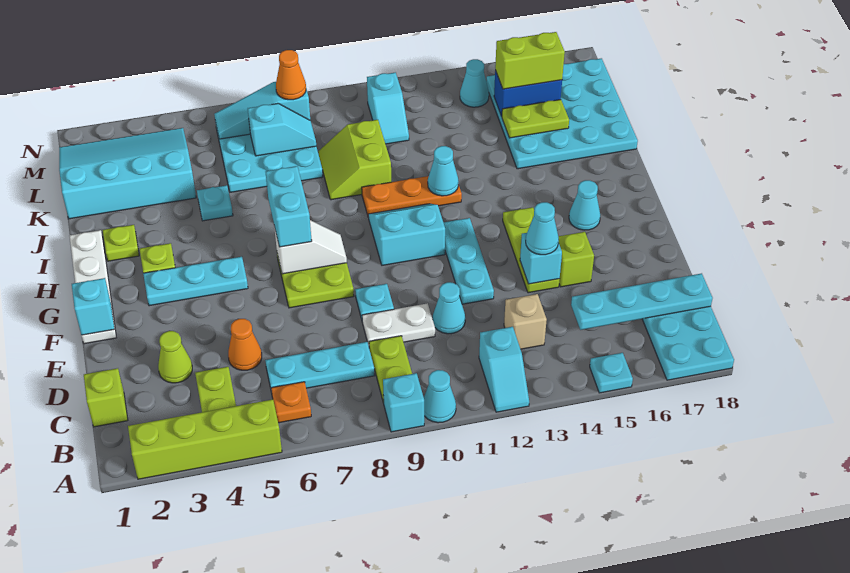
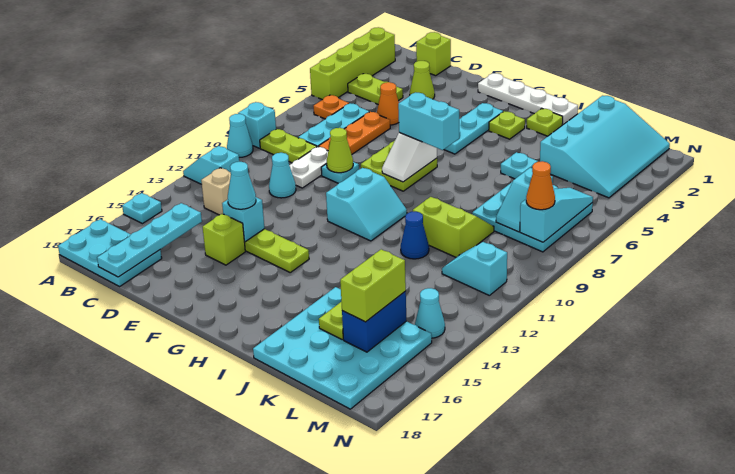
none -> lime cone E9 level 2
cyan plate E12:G12 level 1 -> none
cyan brick F1 level 2 -> none
cyan cone G16 level 1 -> none
orange plate I10:I12 level 1 -> orange plate D6:D8 level 1
cyan cone I12 level 2 -> none
none -> blue cone J11 level 1

